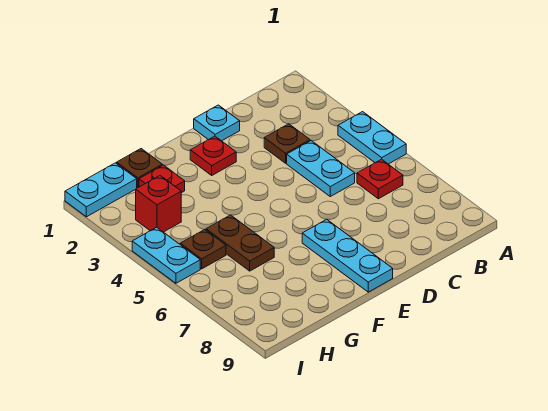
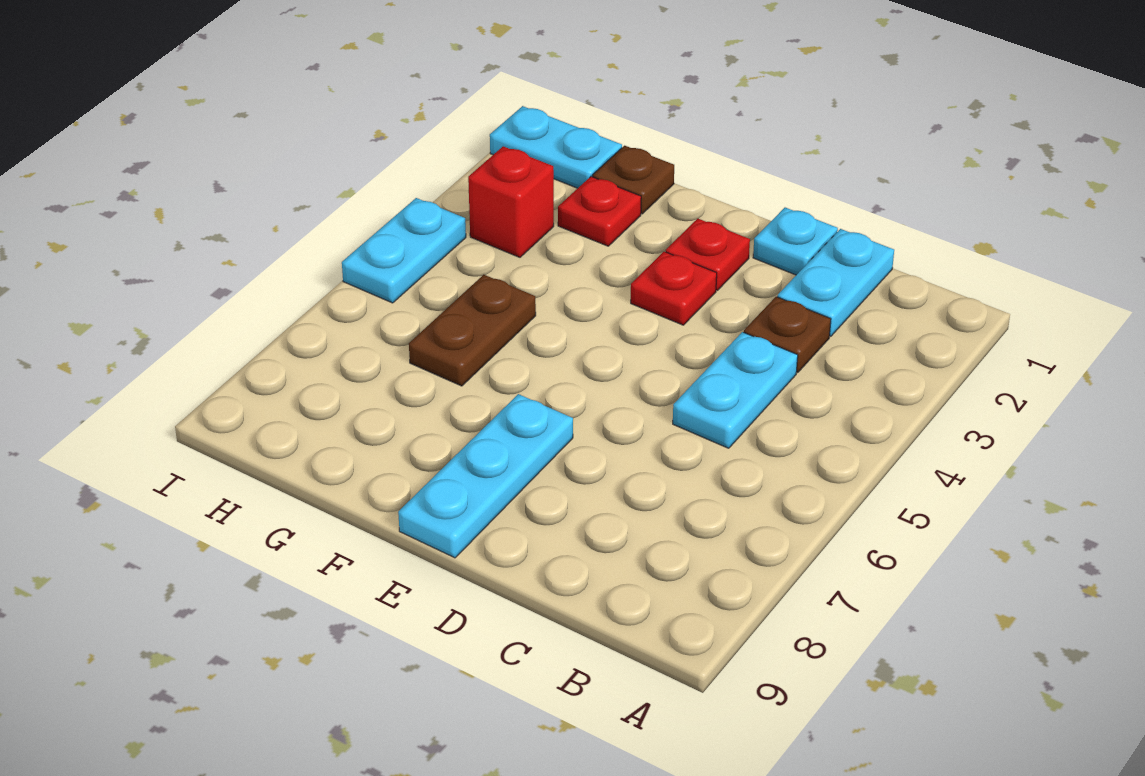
cyan plate A4:A5 level 1 -> cyan plate C1:C2 level 1
red plate B6 level 1 -> red plate E3 level 1
brown plate H5 level 1 -> none

